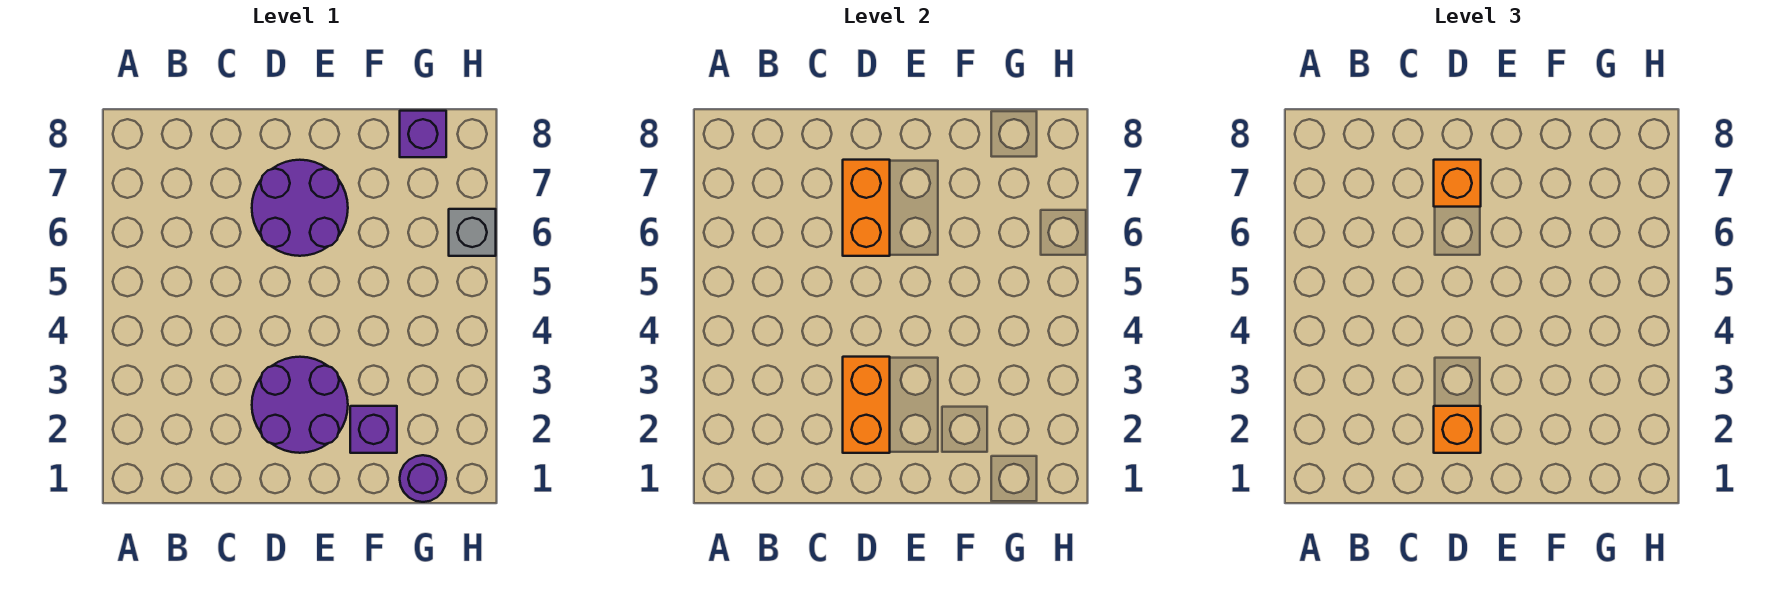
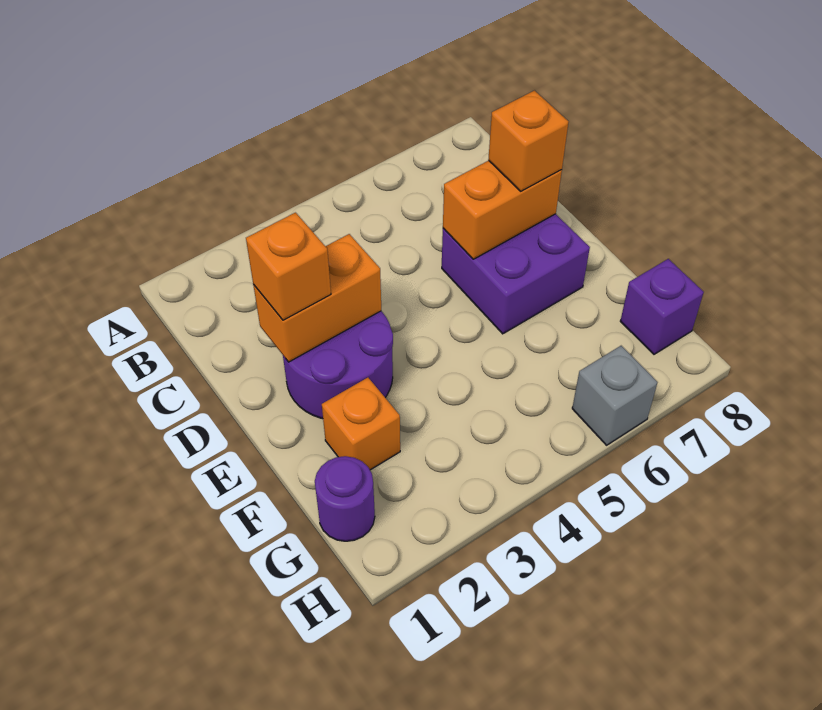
purple round brick D6:E7 level 1 -> purple brick D6:E7 level 1
purple brick F2 level 1 -> orange brick F2 level 1

